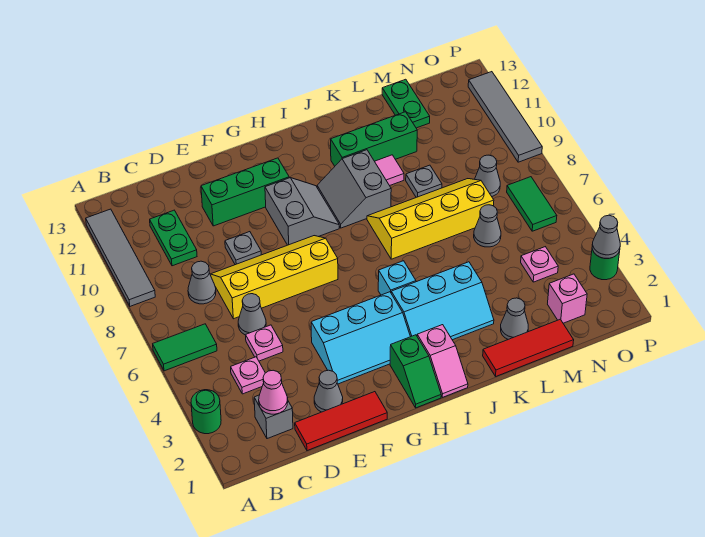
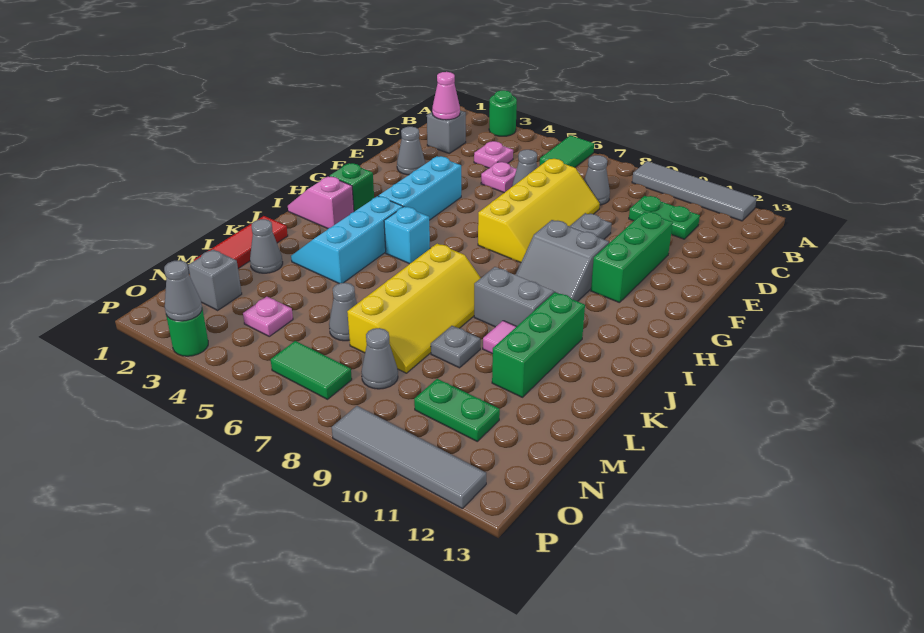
red tile D1:F1 level 1 -> none
green plate M12:M13 level 1 -> green plate N10:N11 level 1
pink brick N2 level 1 -> grey brick N2 level 1

